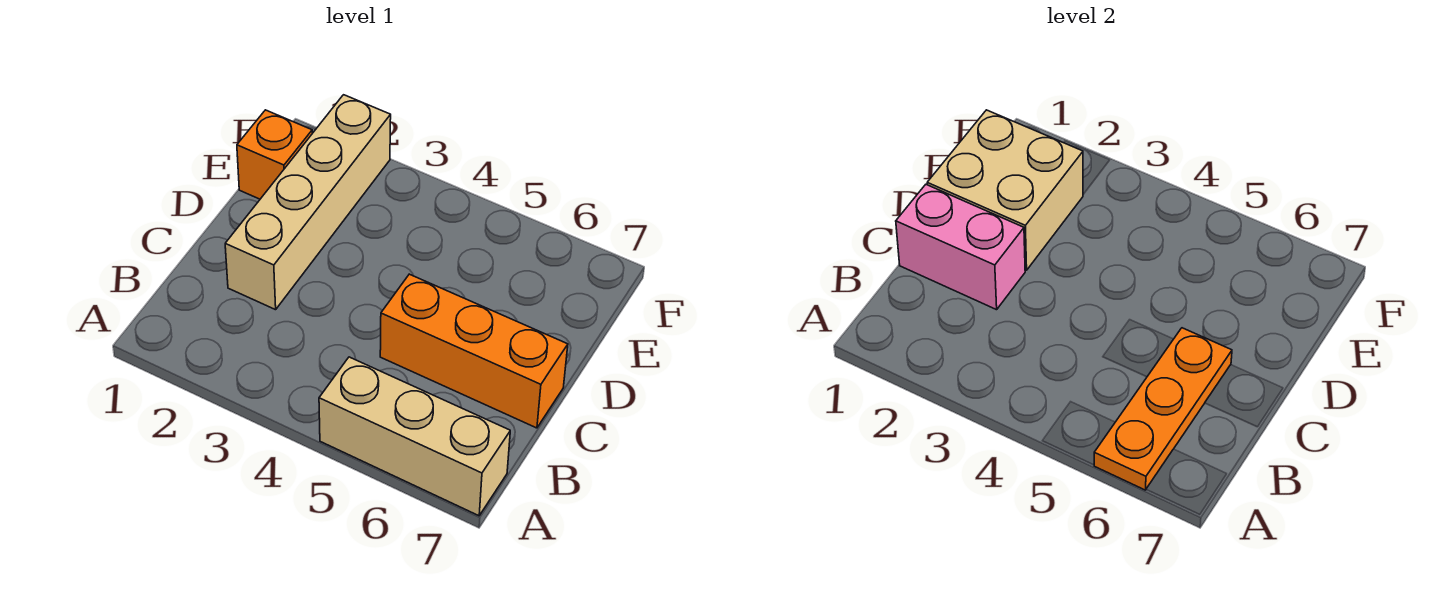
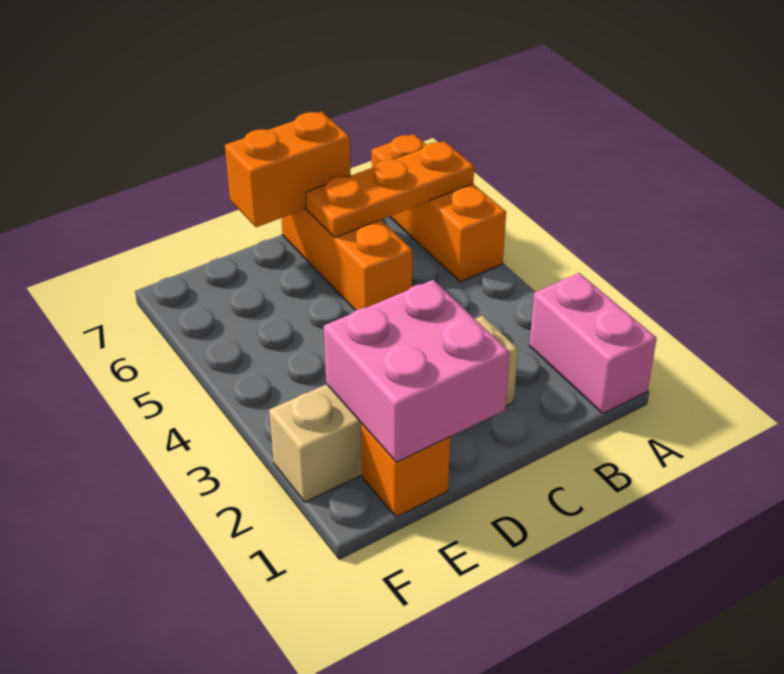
tan brick A5:A7 level 1 -> orange brick A5:A7 level 1
pink brick C1:C2 level 2 -> pink brick A1:A2 level 1
none -> orange brick C7:D7 level 2
tan brick D1:E2 level 2 -> pink brick D1:E2 level 2

